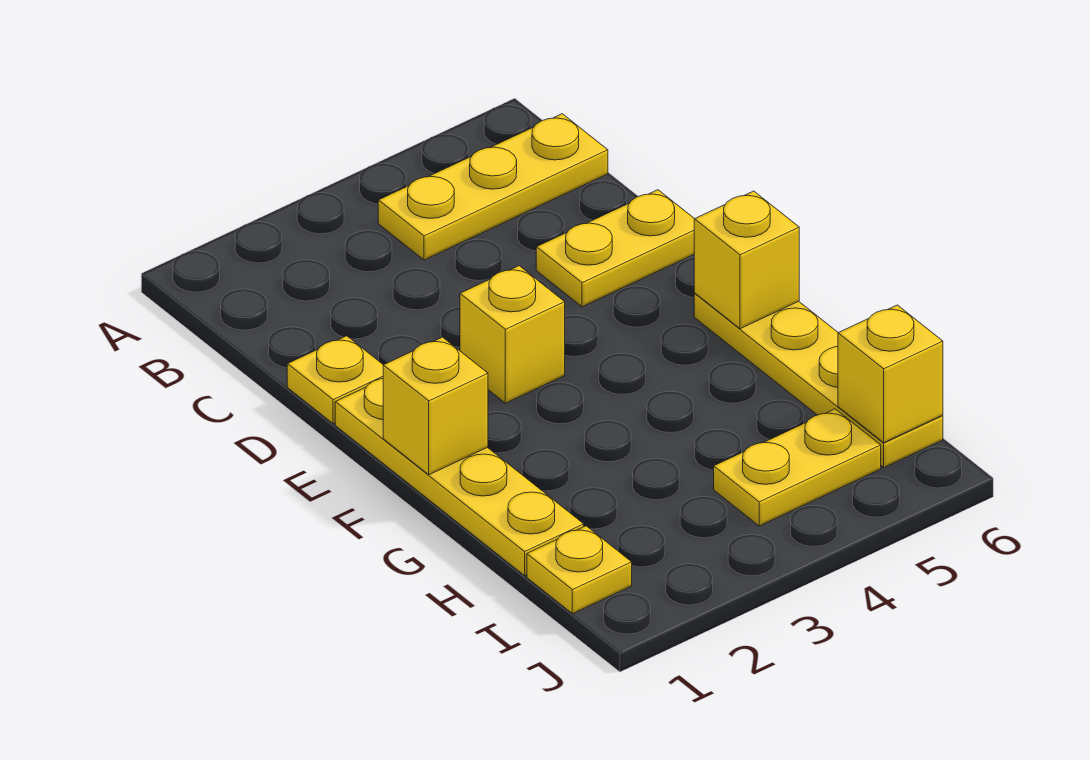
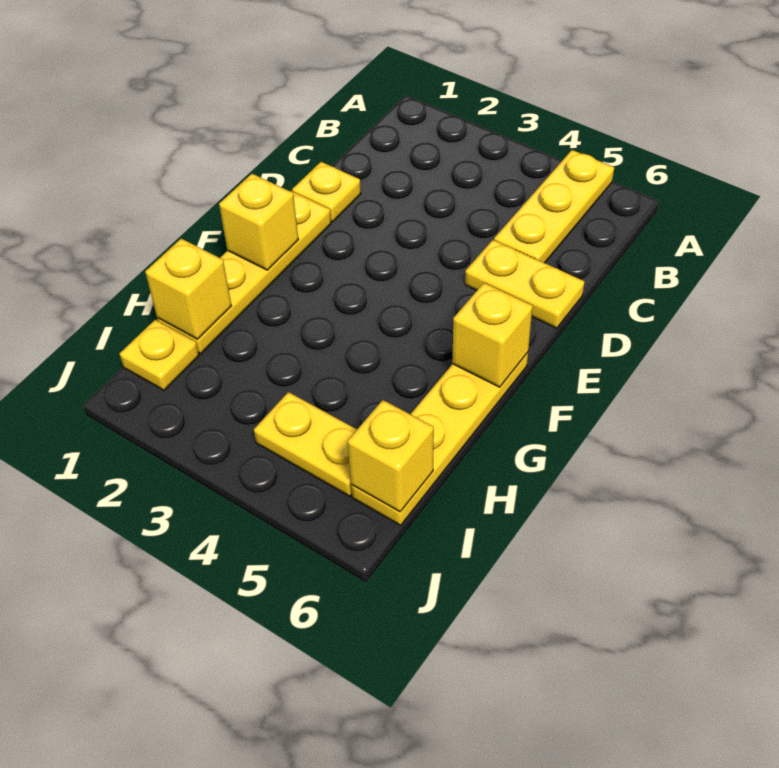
yellow plate B4:B6 level 1 -> yellow plate A5:C5 level 1
yellow brick E3 level 1 -> yellow brick H1 level 2

